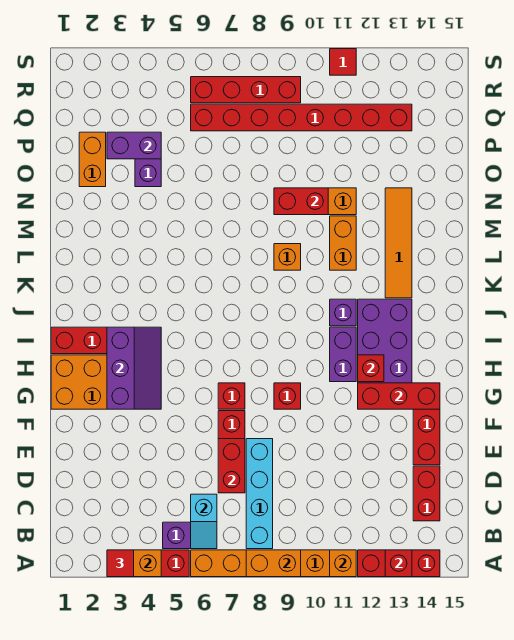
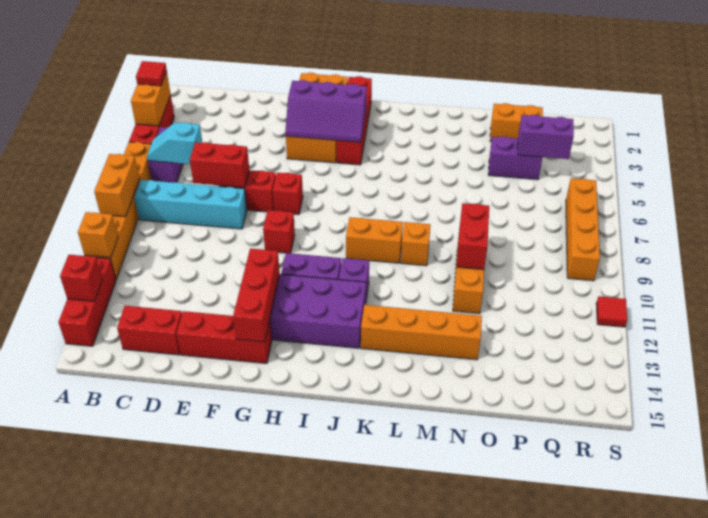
red brick H12 level 2 -> none
orange tile K13:N13 level 1 -> orange brick K13:N13 level 1
orange brick L11:M11 level 1 -> orange brick J9:K9 level 1
purple brick P3:P4 level 2 -> purple brick P4:Q4 level 2
red brick Q6:Q13 level 1 -> none
red brick R6:R9 level 1 -> orange brick R6:R9 level 1

